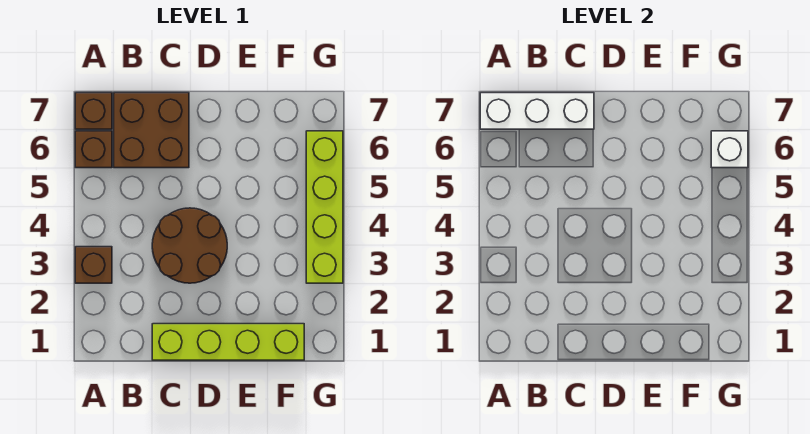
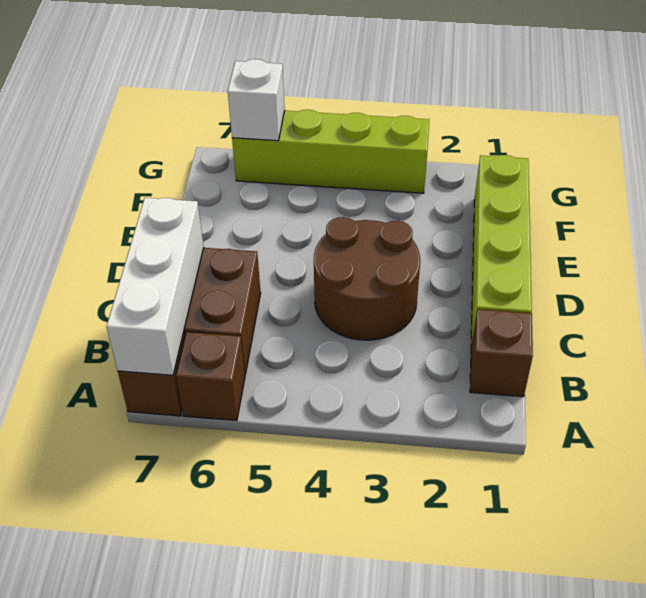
brown brick A3 level 1 -> brown brick B1 level 1

